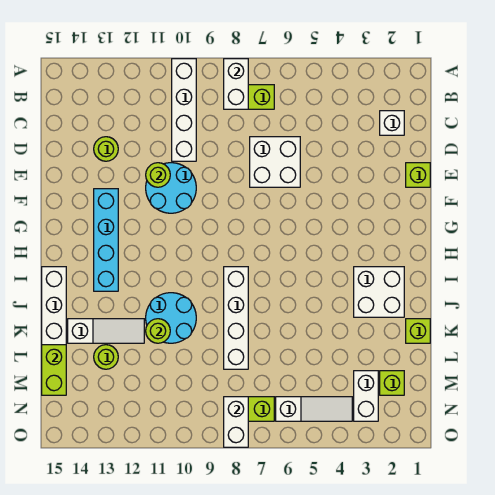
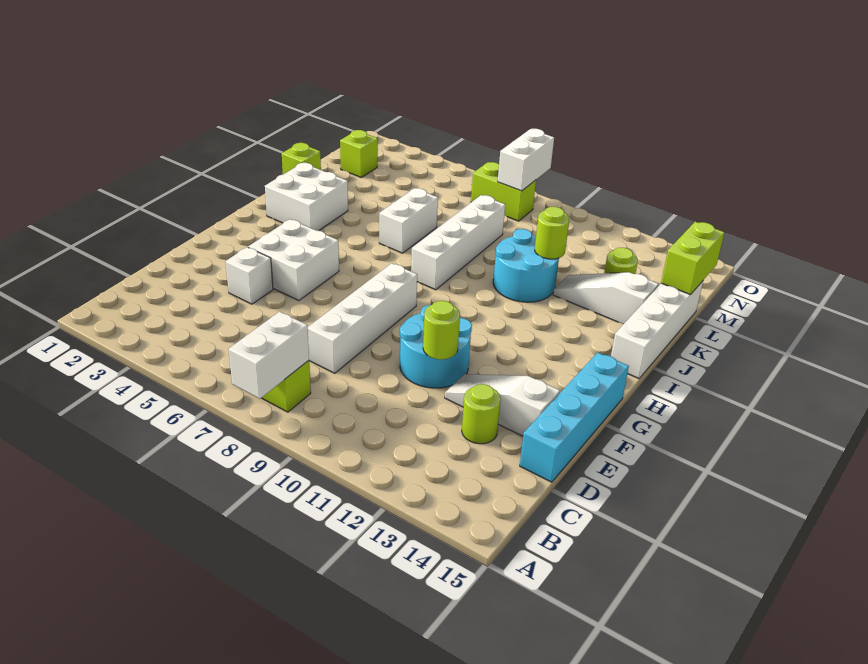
white brick A10:D10 level 1 -> white brick D8:G8 level 1
white brick C2 level 1 -> white brick E4 level 1
white brick D6:E7 level 1 -> white brick F4:G5 level 1
lime brick E1 level 1 -> none
cyan brick F13:I13 level 1 -> cyan brick D15:G15 level 1
white brick M3:N3 level 1 -> white brick J6:K6 level 1
white slope N4:N6 level 1 top 6 -> white slope E12:E14 level 1 top 14

